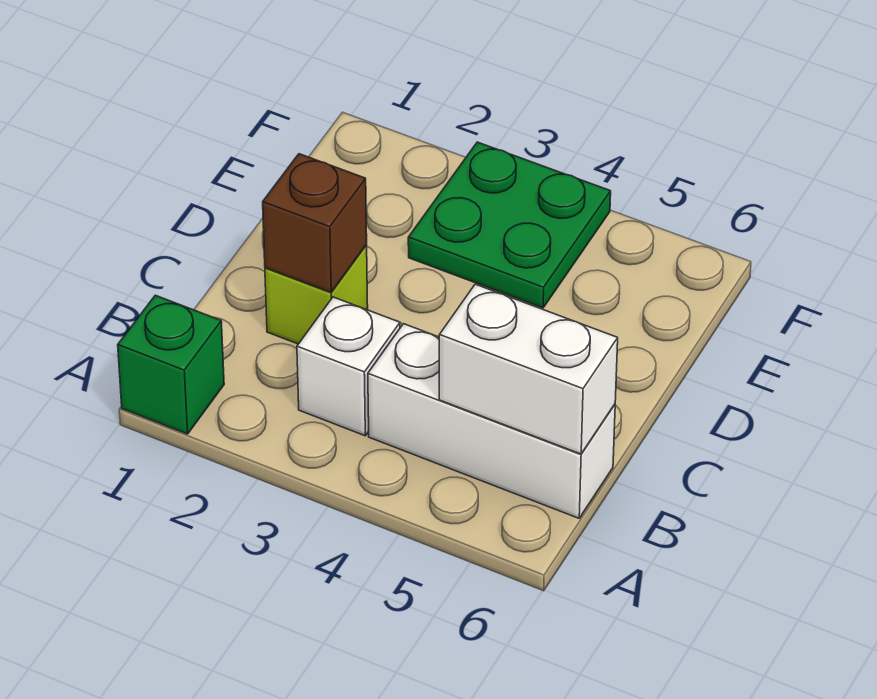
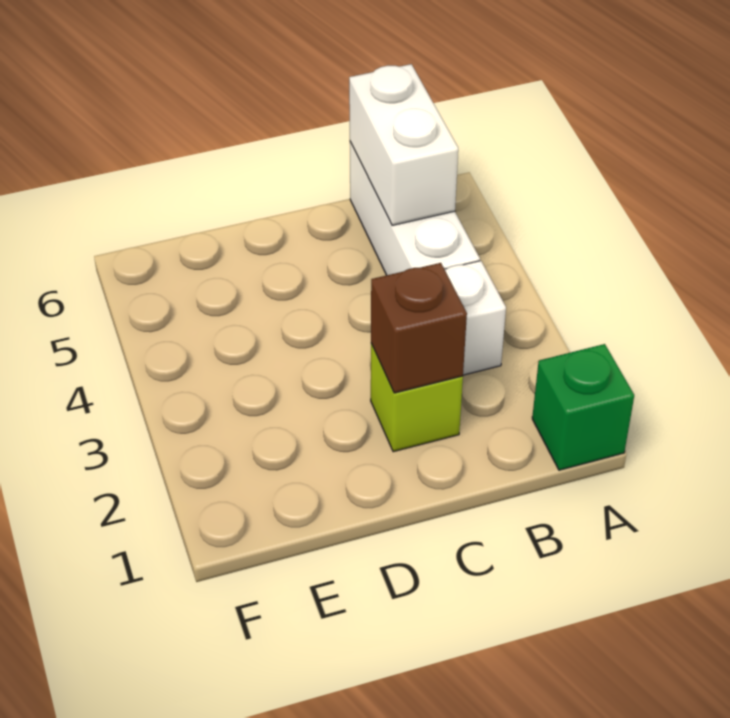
green plate E3:F4 level 1 -> none

